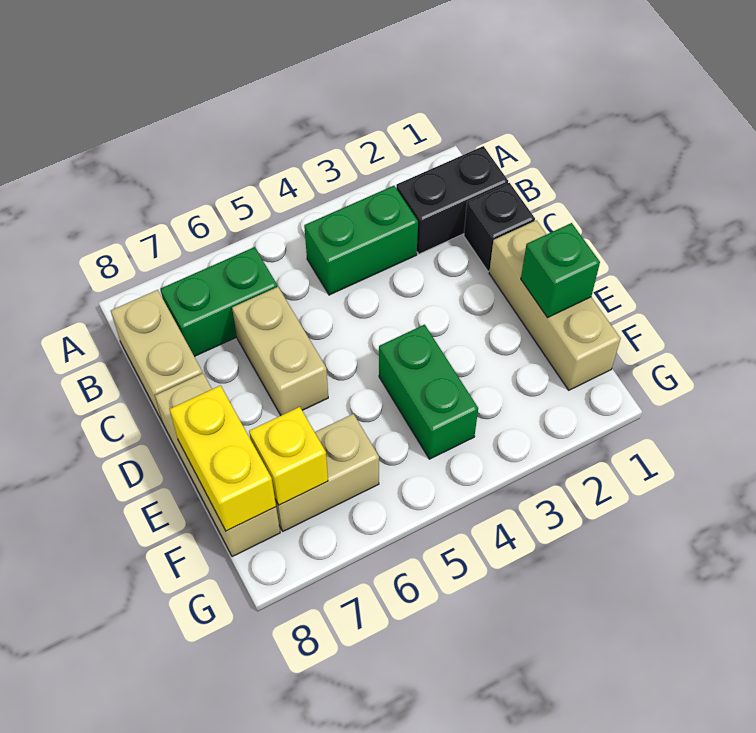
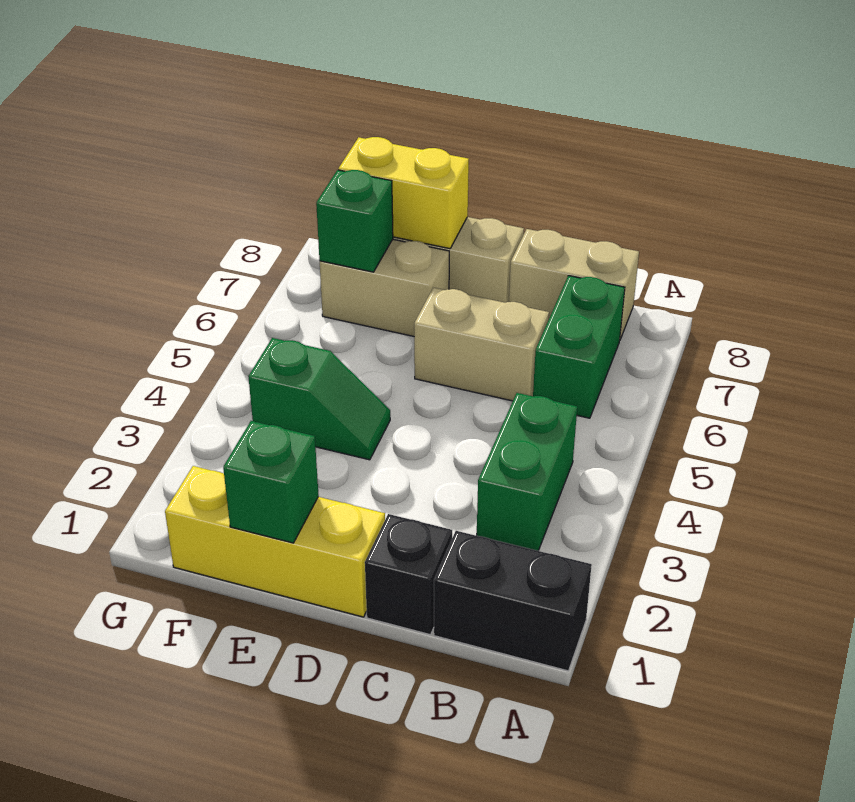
black brick B1:B2 level 1 -> black brick A1:B1 level 1
tan brick D1:F1 level 1 -> yellow brick D1:F1 level 1
green brick E4:F4 level 1 -> green slope E4:F4 level 1 top F
tan brick F6:F7 level 1 -> tan brick E7:F7 level 1
yellow brick F7 level 2 -> green brick F7 level 2

